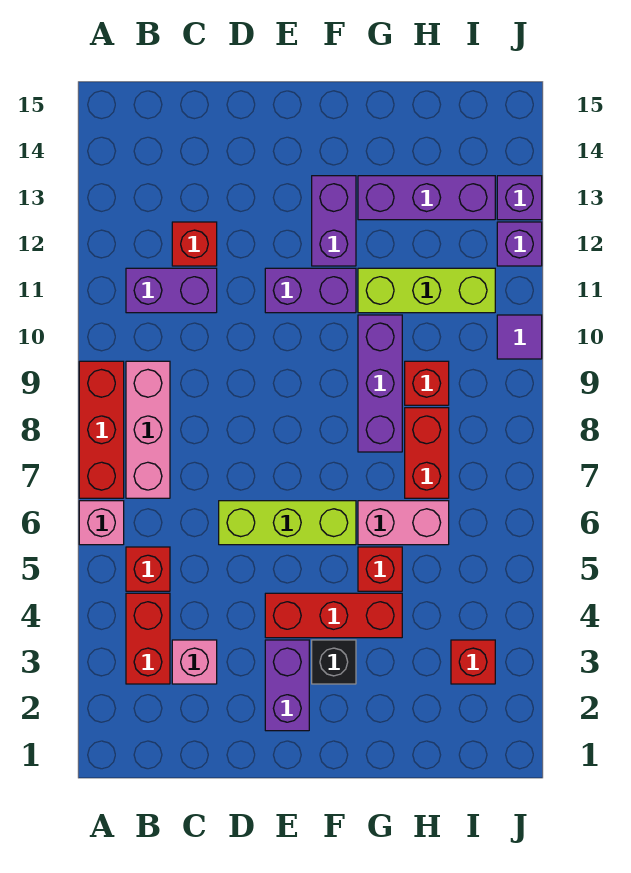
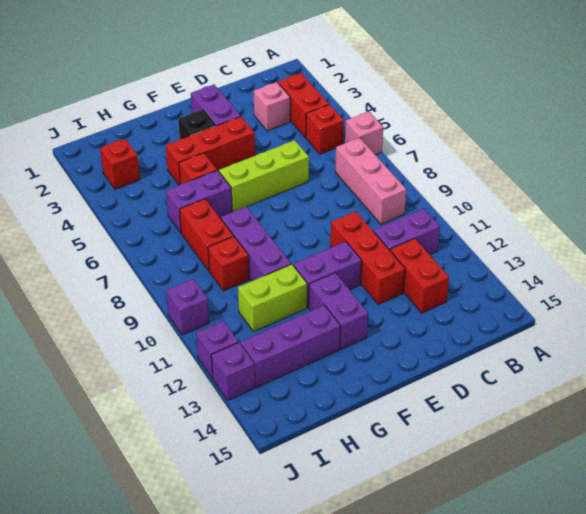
red brick A7:A9 level 1 -> red brick D10:D12 level 1
red brick C12 level 1 -> red brick C12:C13 level 1
pink brick G6:H6 level 1 -> purple brick G6:H6 level 1
lime brick G11:I11 level 1 -> lime brick G11:H11 level 1
purple tile J10 level 1 -> purple brick J10 level 1

